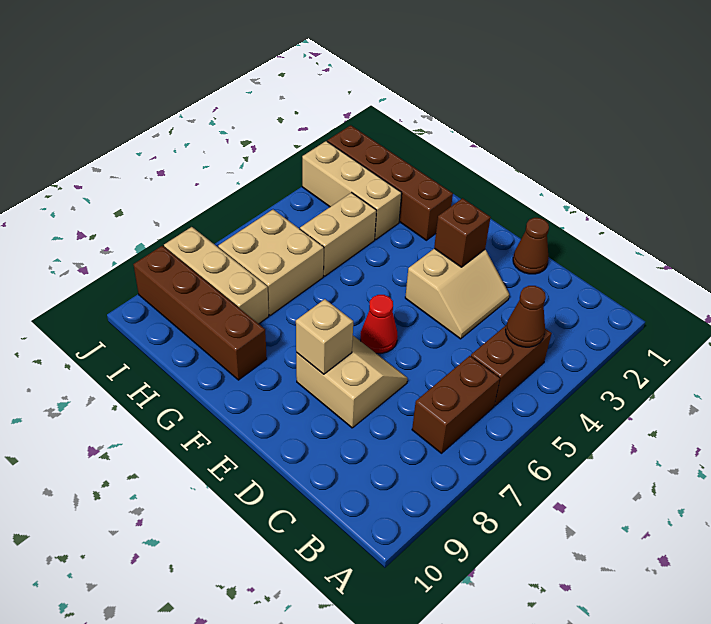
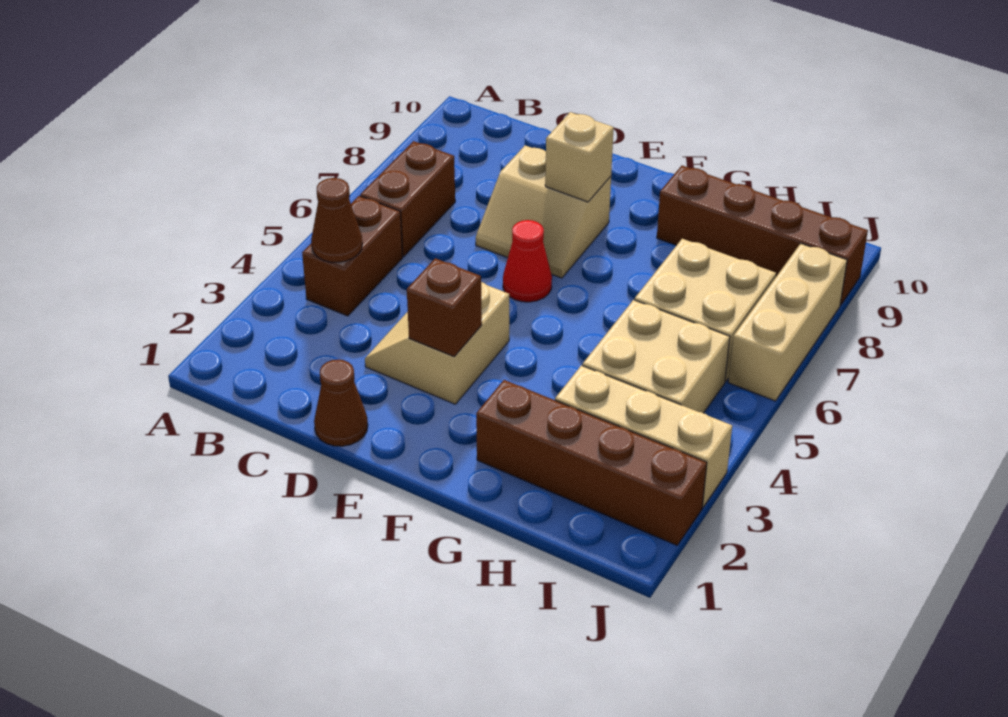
tan brick H4:H5 level 1 -> tan brick H4:I5 level 1
tan brick H8:J8 level 1 -> tan brick J6:J8 level 1

